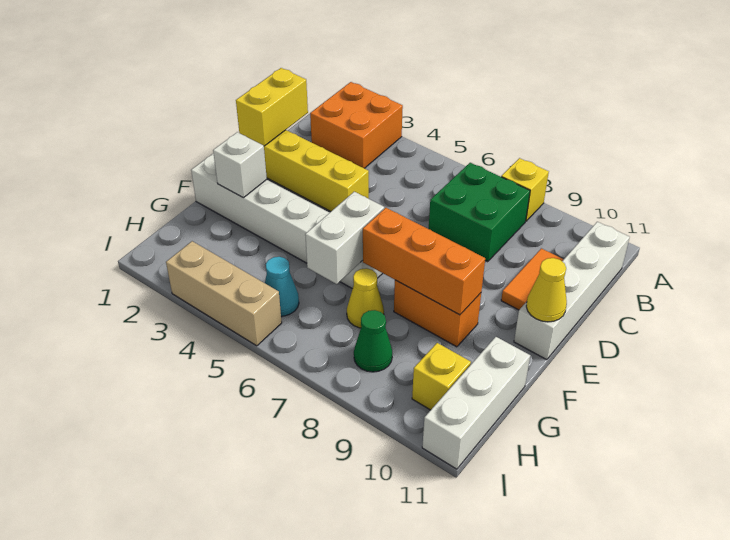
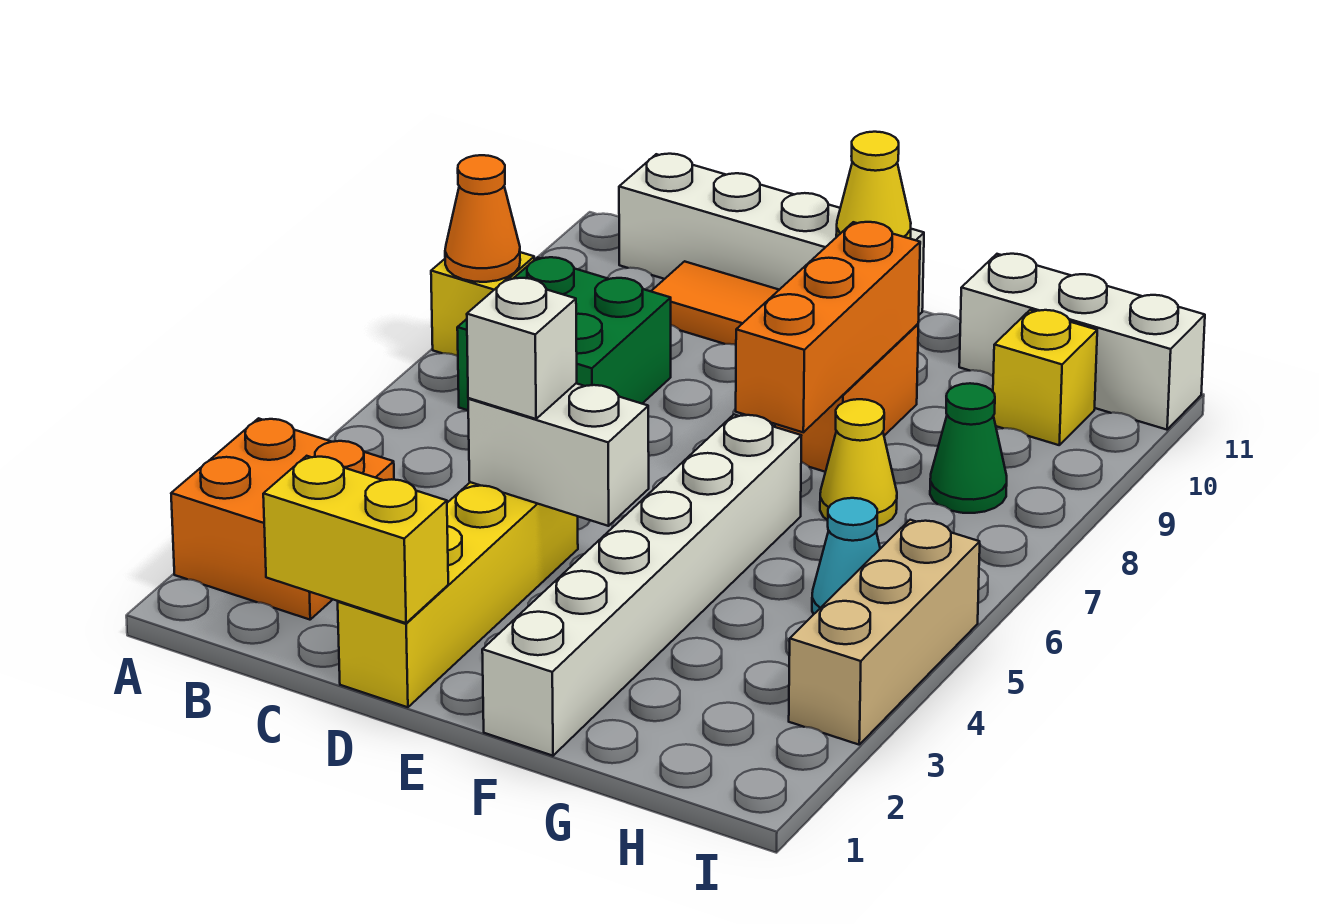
none -> orange cone A8 level 2
white brick F2 level 2 -> white brick D4 level 3
white brick F6:G6 level 2 -> white brick D4:E4 level 2

